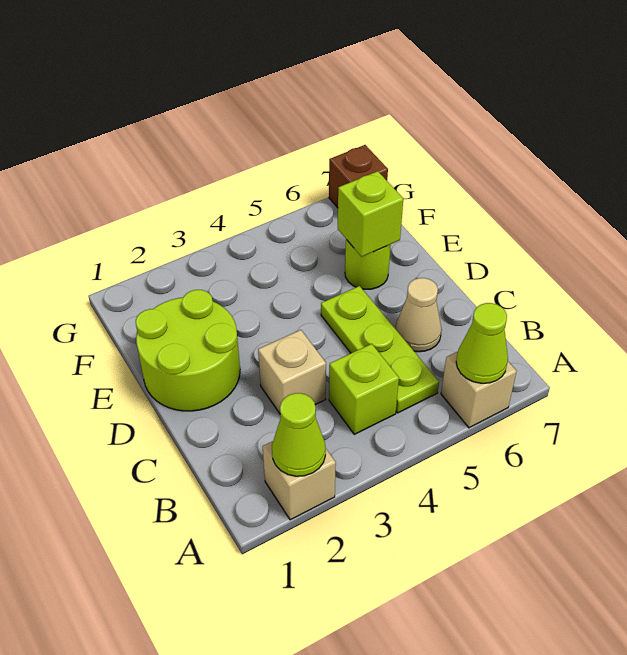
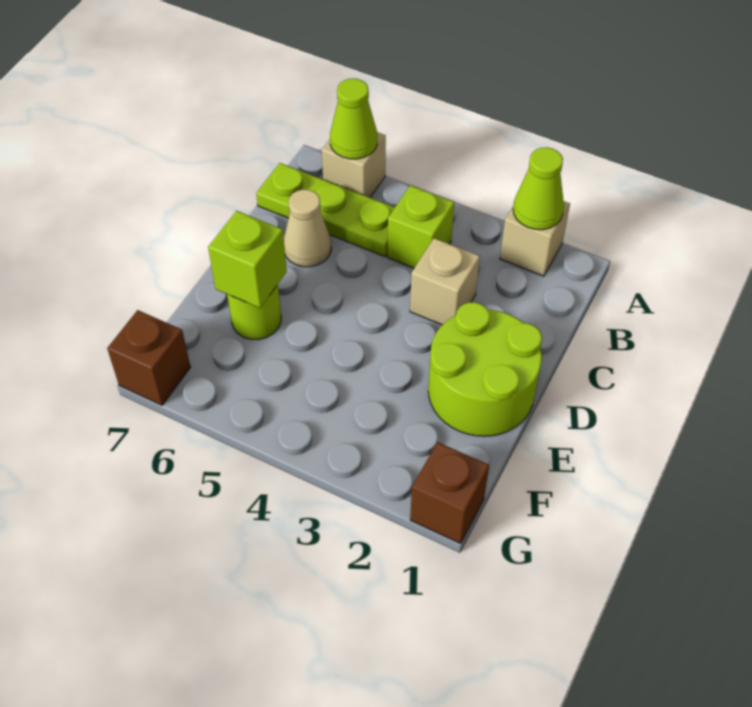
lime plate B5:D5 level 1 -> lime plate B5:B7 level 1
none -> brown brick G1 level 1

